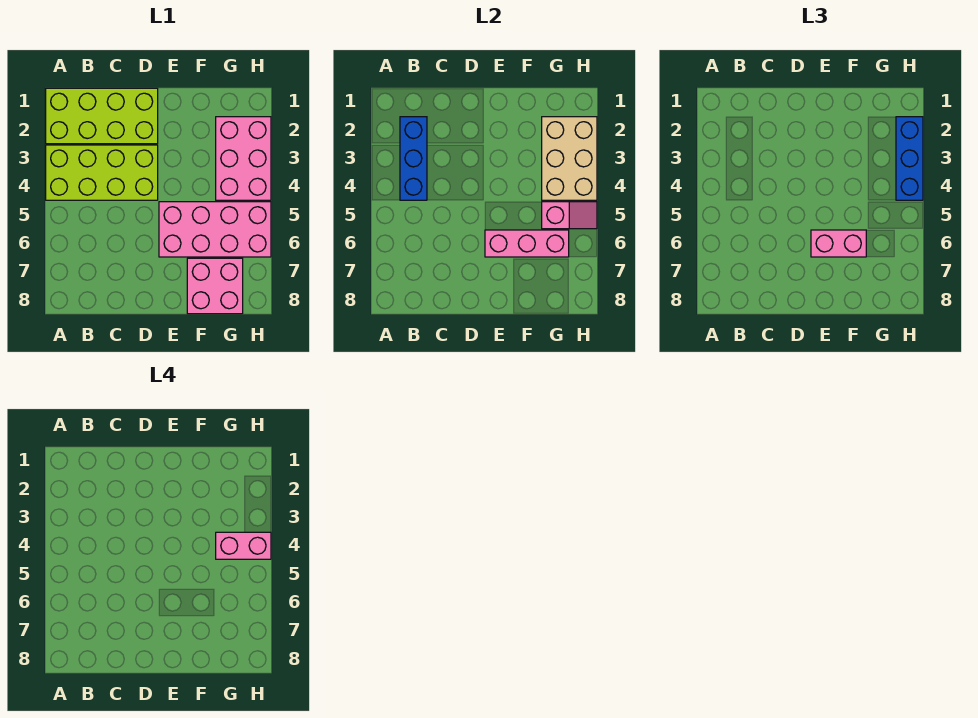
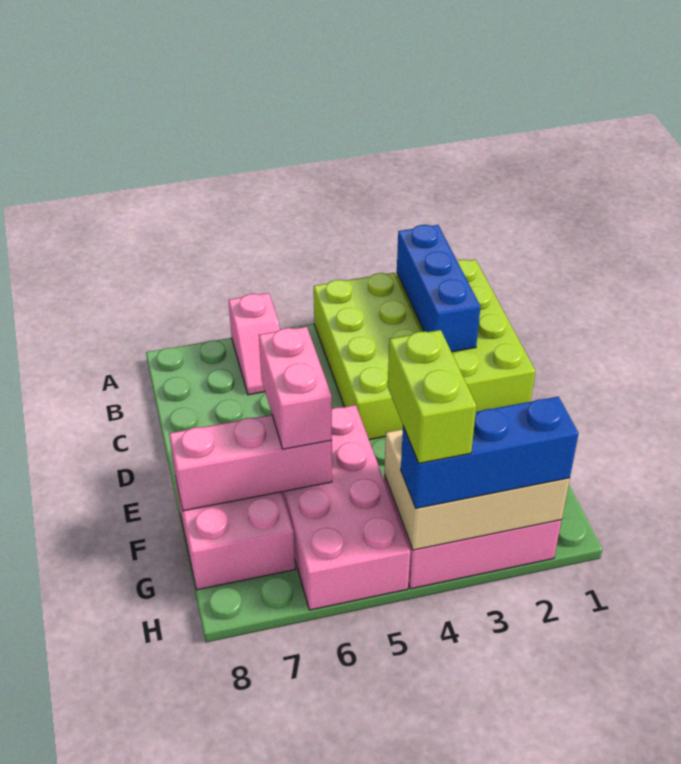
blue brick B2:B4 level 2 -> blue brick A2:C2 level 2
pink brick E6:G6 level 2 -> pink brick F6:F8 level 2
pink brick G4:H4 level 4 -> lime brick G4:H4 level 4
pink slope G5:H5 level 2 top G -> pink slope A6:B6 level 1 top A

